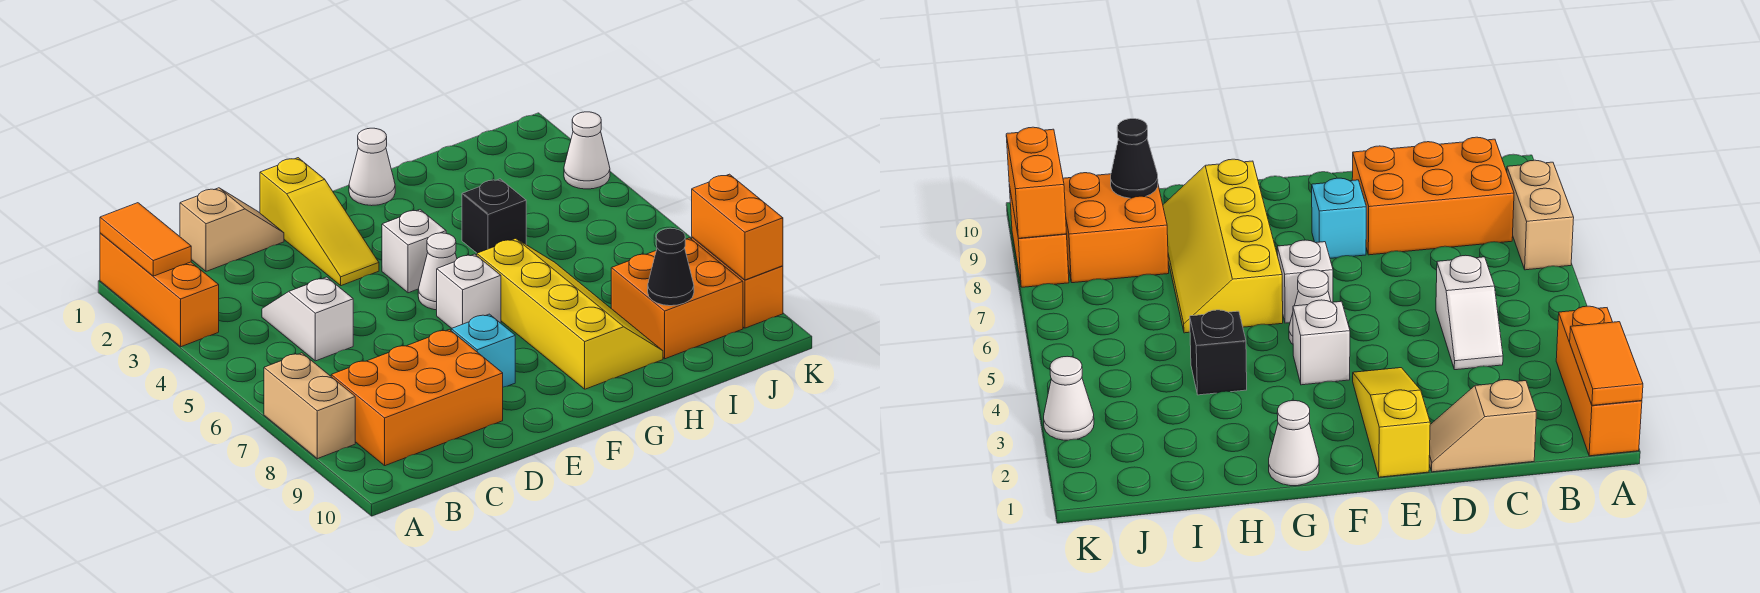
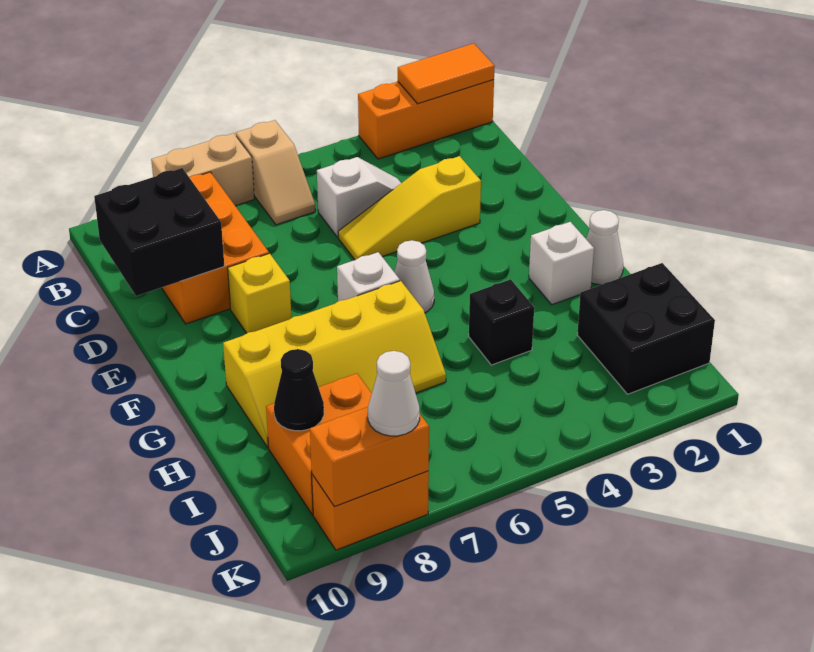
tan slope C1:D1 level 1 top C -> tan slope A6:B6 level 1 top A
none -> black brick C9:D10 level 2
yellow slope E1:E3 level 1 top 1 -> yellow slope D3:D5 level 1 top 3
cyan brick E8 level 1 -> yellow brick E8 level 1
white brick F4 level 1 -> white brick G2 level 1
none -> black brick I1:J2 level 1
white cone K3 level 1 -> white cone K8 level 3

